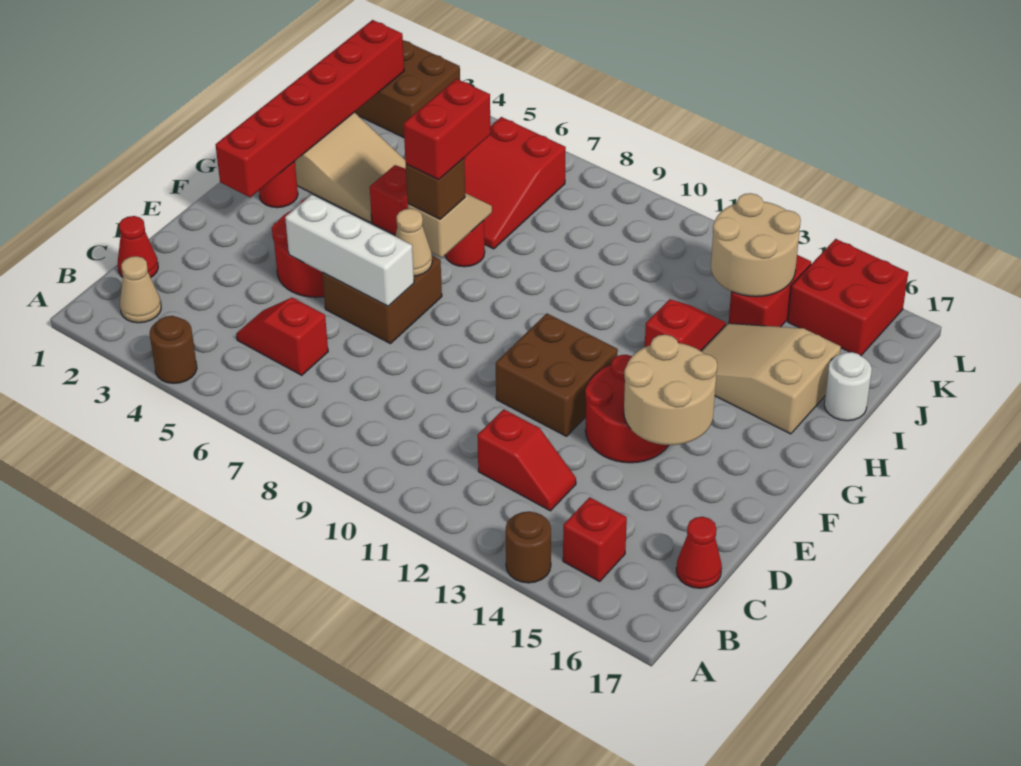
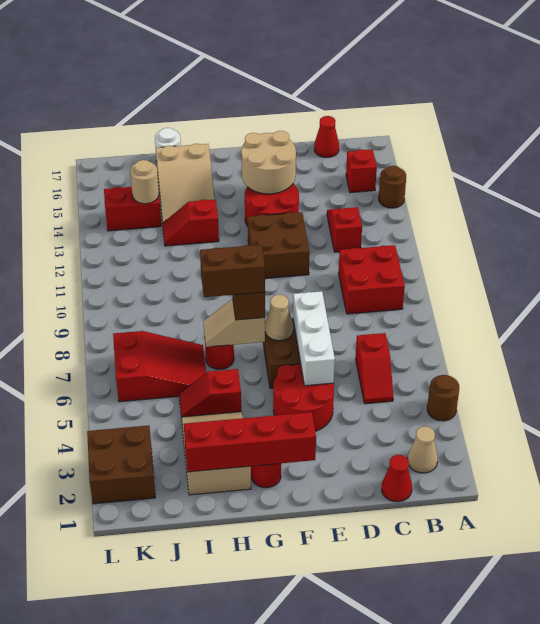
red brick F2:K2 level 2 -> red brick F2:I2 level 2
red brick G7:H7 level 4 -> brown brick G7:H7 level 4
tan round brick J13:K14 level 2 -> tan round brick J14 level 2
red brick K15:L16 level 1 -> red brick B9:C10 level 1

